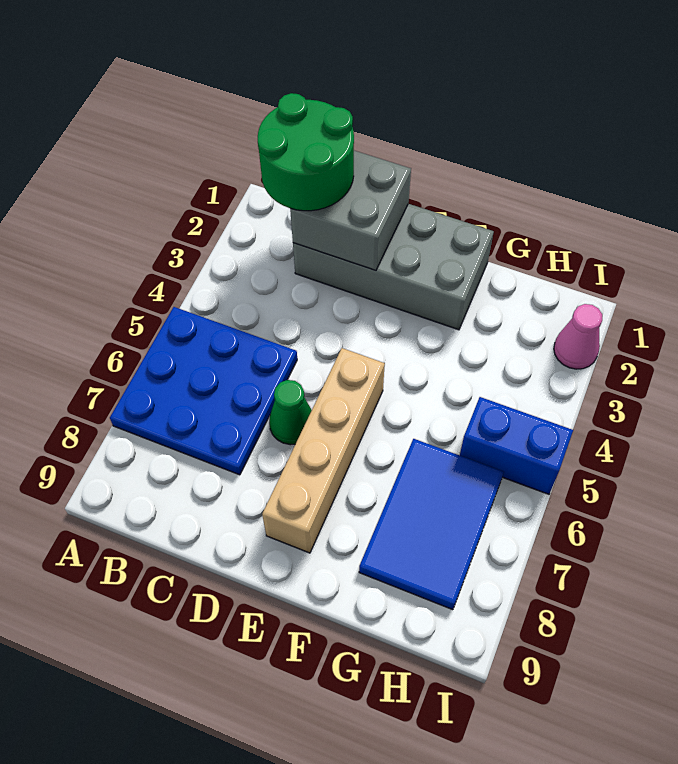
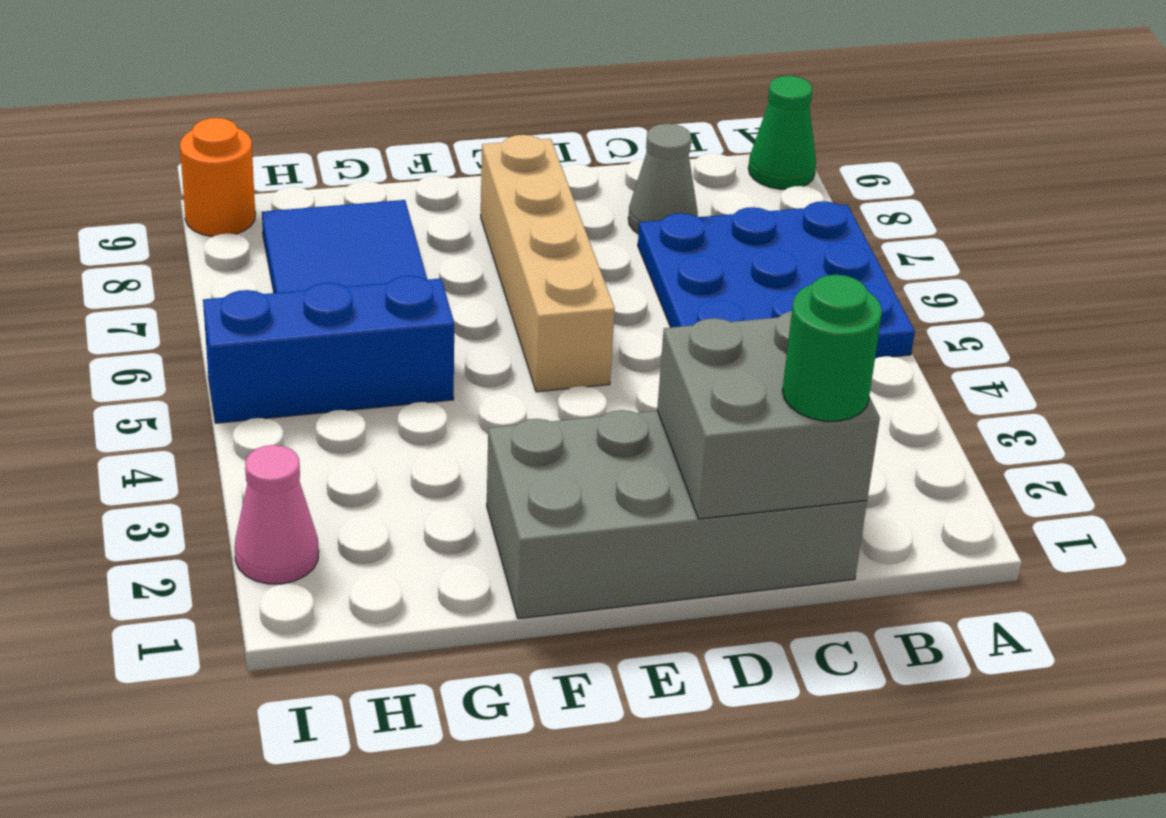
green round brick B1:C2 level 3 -> green round brick C1 level 3
none -> grey cone C8 level 1
green cone D6 level 1 -> green cone A9 level 1
blue brick H5:I5 level 1 -> blue brick G5:I5 level 1
none -> orange round brick I9 level 1

